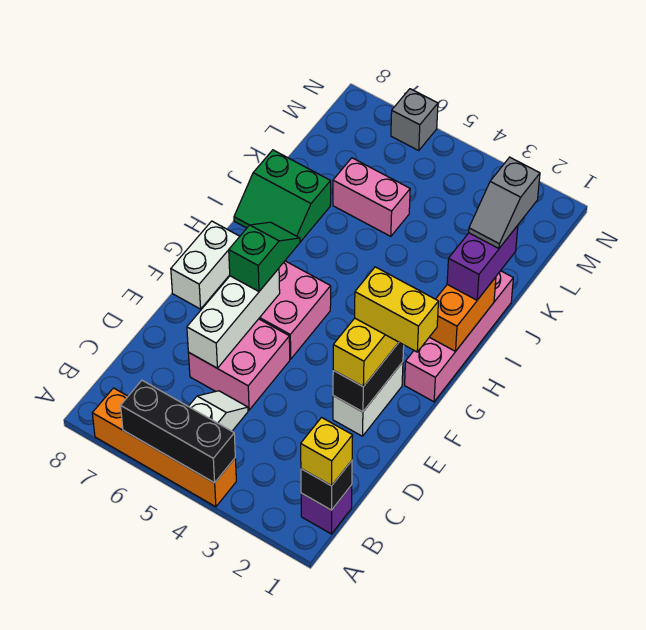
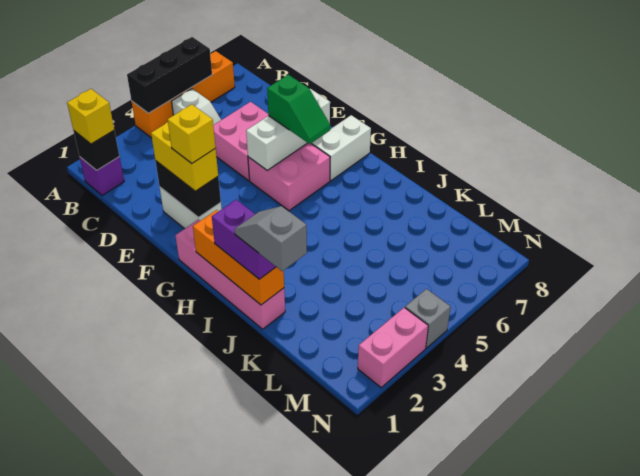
white brick D6:F6 level 2 -> white brick F5:F7 level 2
yellow brick F1:F2 level 4 -> yellow brick F2 level 4
white brick F8:G8 level 1 -> white brick G7:G8 level 1
orange brick H1:I1 level 2 -> orange brick H1:J1 level 2
green slope I7:J8 level 1 top J -> none
pink brick K5:K6 level 1 -> pink brick N2:N3 level 1
grey brick N6 level 1 -> grey brick N4 level 1

